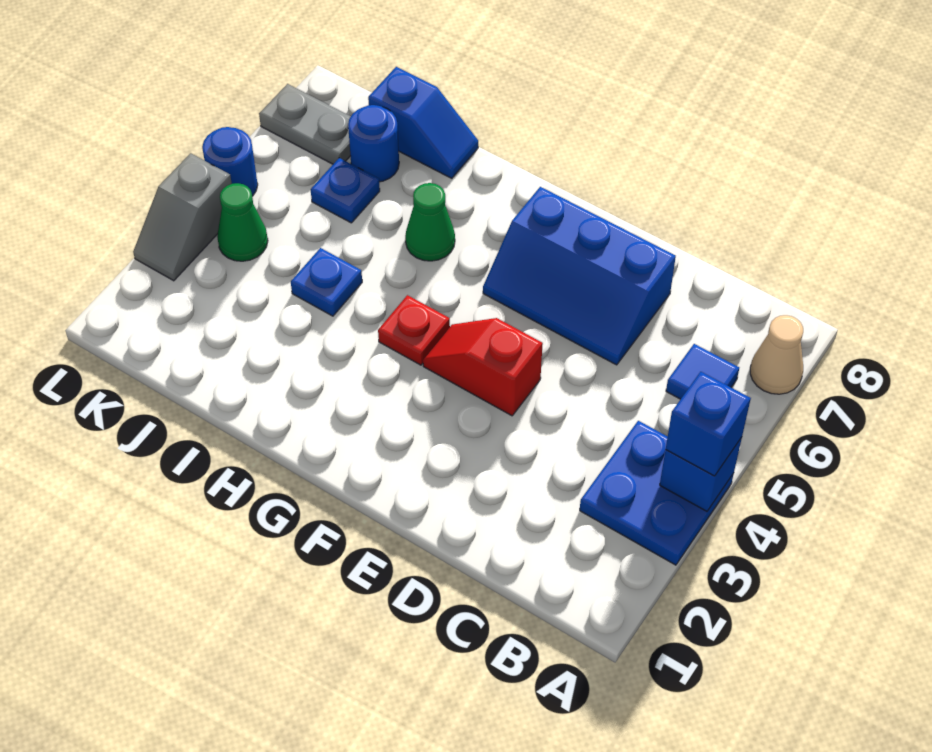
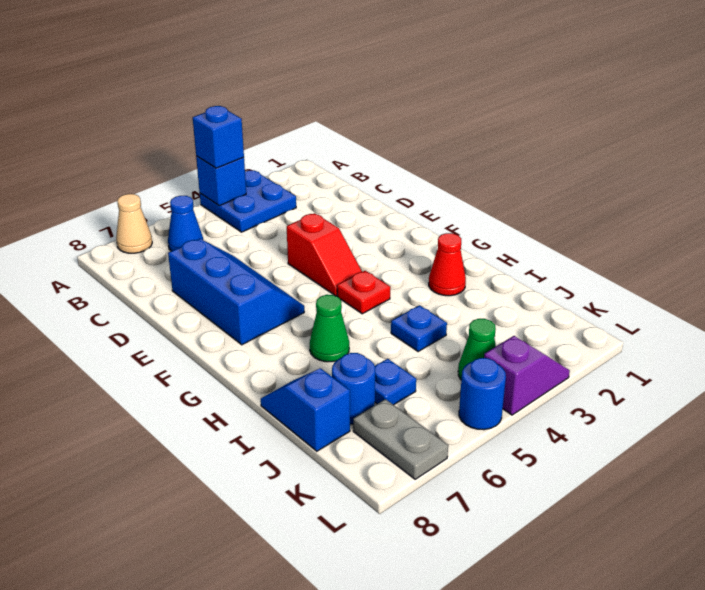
blue tile B6 level 1 -> blue cone B6 level 1
none -> red cone H2 level 1
grey slope L3:L4 level 1 top 4 -> purple slope L3:L4 level 1 top 4

